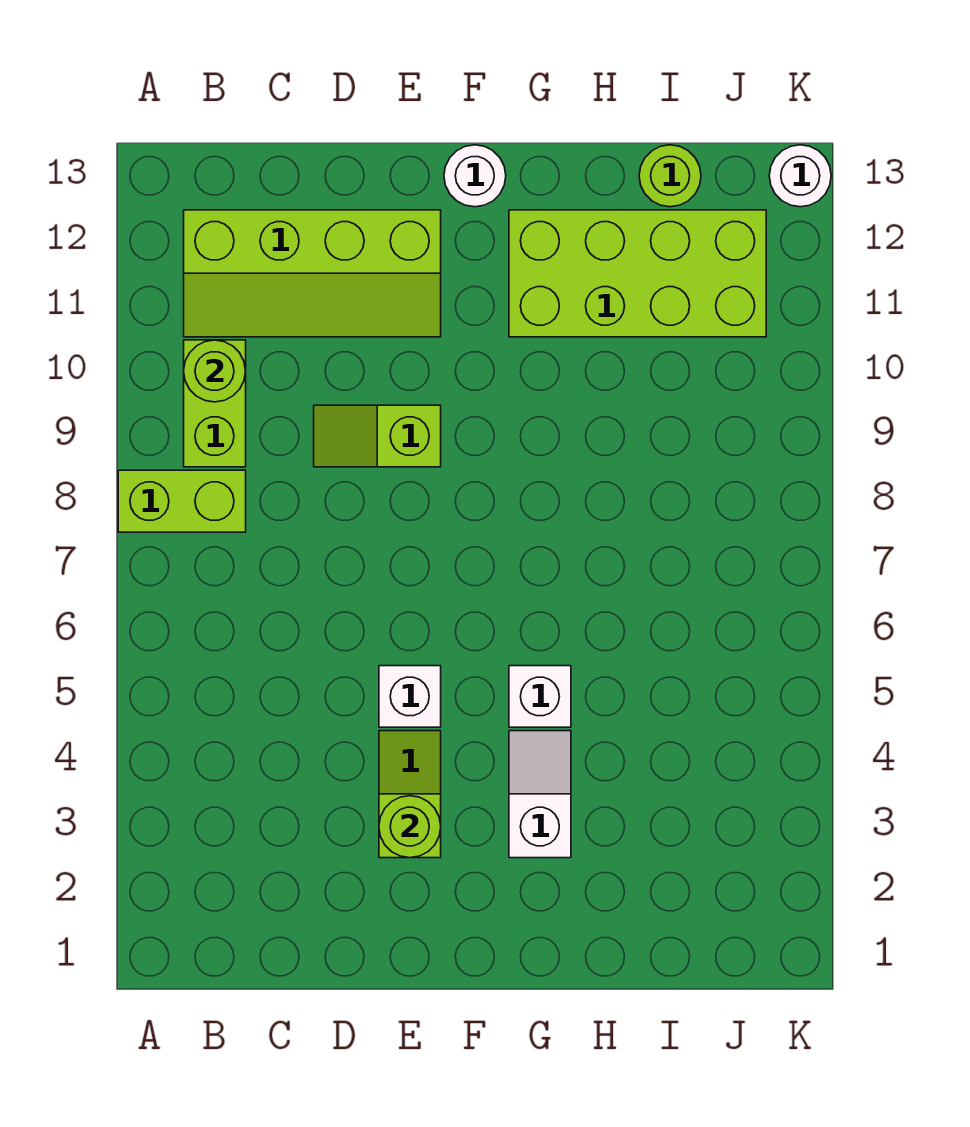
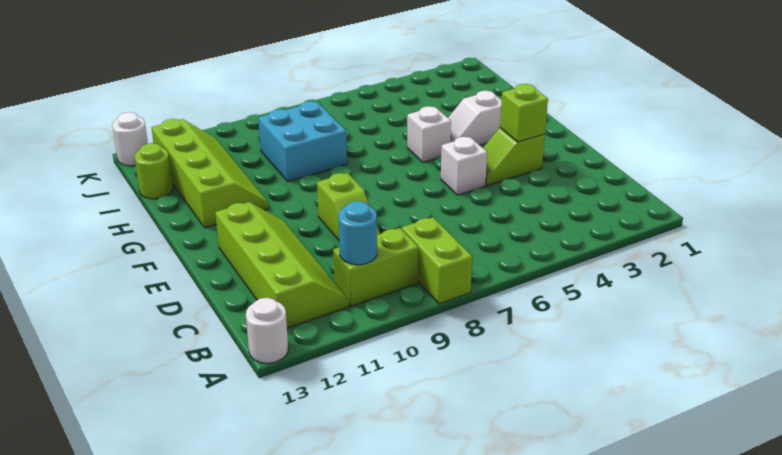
lime round brick B10 level 2 -> cyan round brick B10 level 2
lime round brick E3 level 2 -> lime brick E3 level 2
white round brick F13 level 1 -> white round brick A13 level 1
lime brick G11:J12 level 1 -> lime slope G11:J12 level 1 top 12
none -> cyan brick H8:I9 level 1

